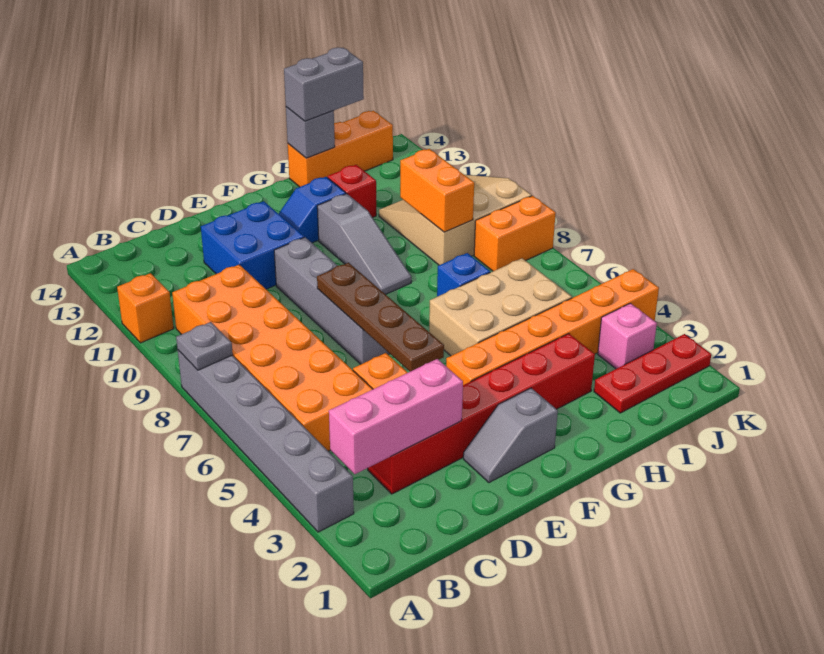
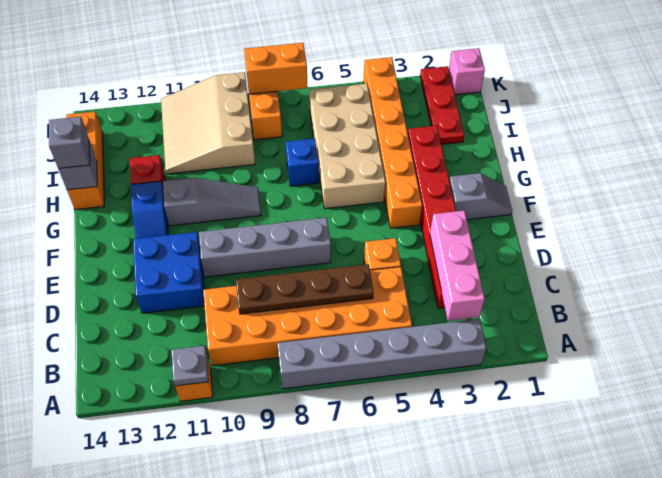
grey plate A8 level 2 -> grey plate A11 level 2
grey slope E2:F2 level 1 top F -> grey slope F1:F2 level 1 top 2
brown plate E5:E8 level 2 -> brown plate C6:C9 level 2
tan brick G5:I6 level 1 -> tan brick G5:J6 level 1
grey brick H14:I14 level 3 -> grey brick H14 level 3
orange brick I9:I10 level 2 -> orange brick K7:K8 level 2
pink brick J3 level 1 -> pink brick K1 level 1

